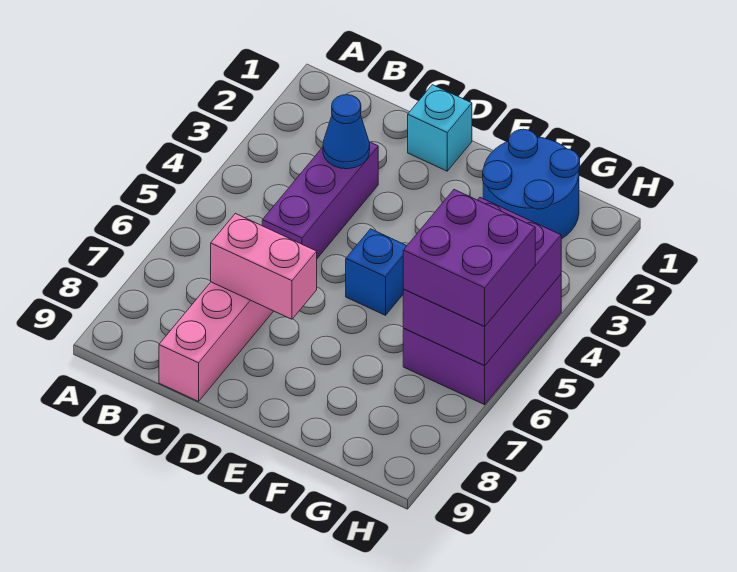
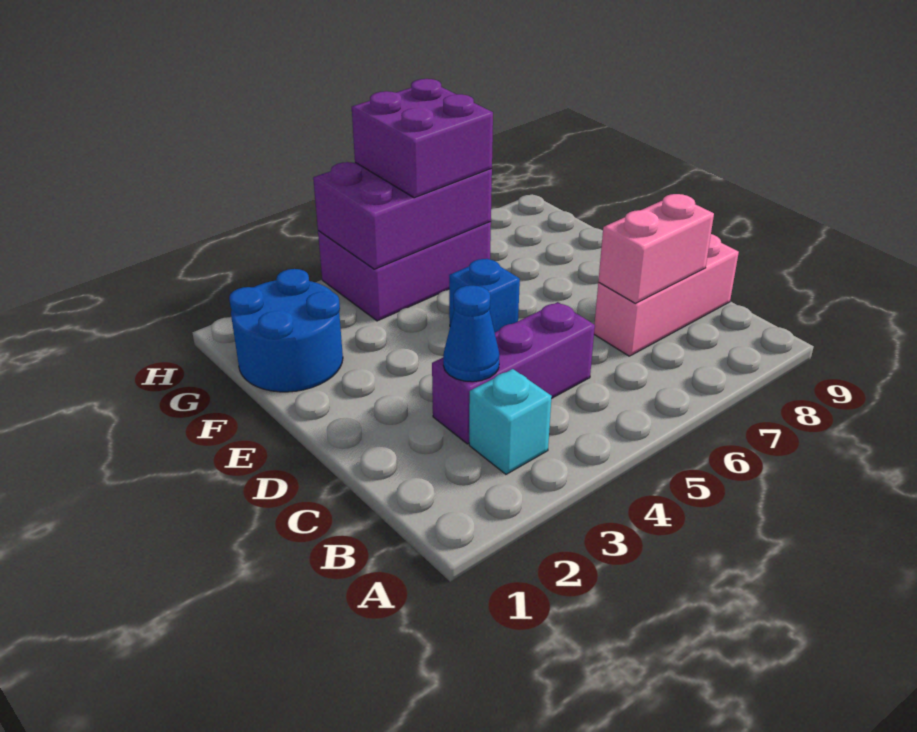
pink brick C7:D7 level 2 -> pink brick C7:C8 level 2
cyan brick D1 level 1 -> cyan brick B3 level 1

